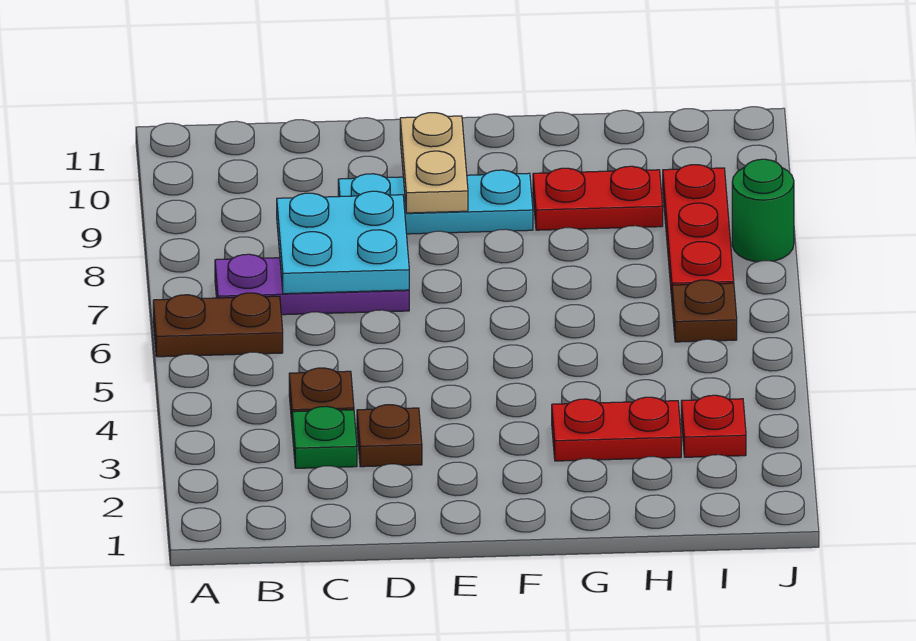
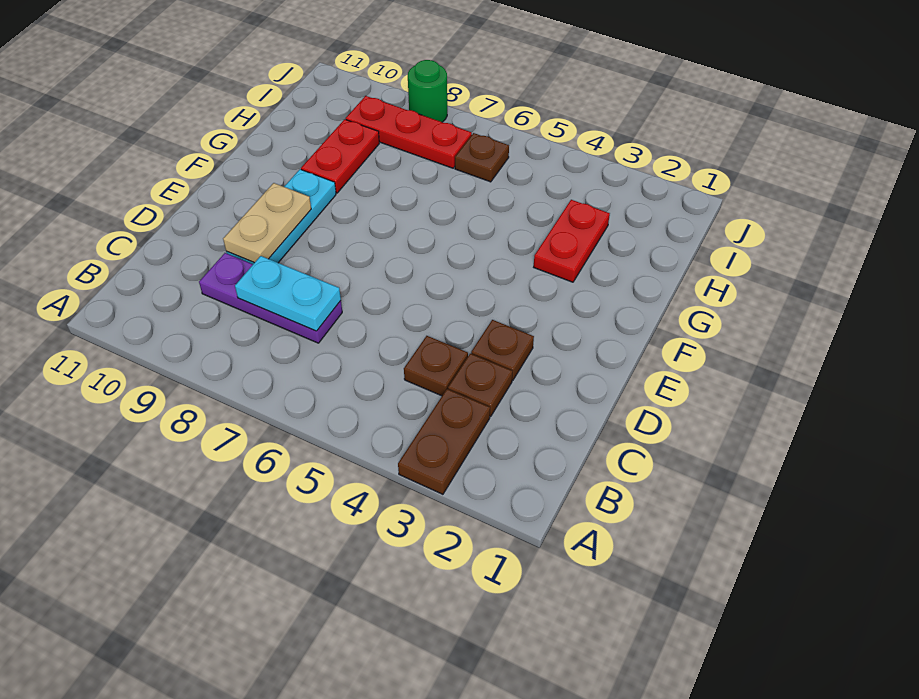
brown plate A6:B6 level 1 -> brown plate A3:B3 level 1
purple plate B7:D7 level 1 -> purple plate C7:C9 level 1
green plate C3 level 1 -> brown plate C3 level 1
cyan plate C7:D8 level 2 -> cyan plate C7:C8 level 2
tan plate E9:E10 level 2 -> tan plate D9:E9 level 2
red plate I3 level 1 -> none

